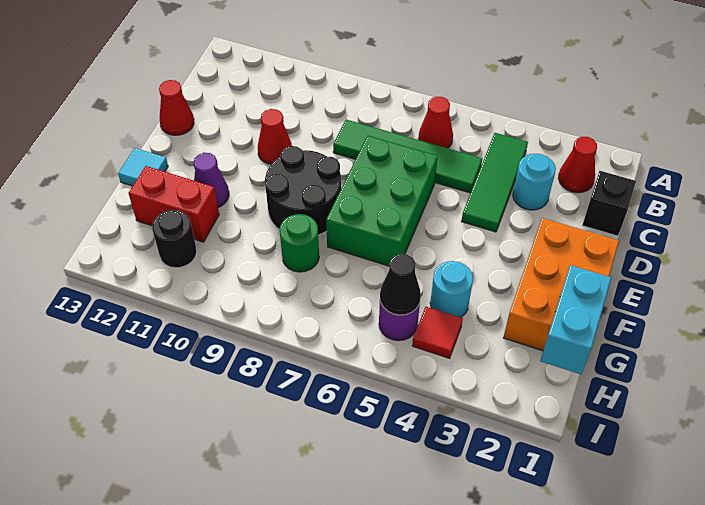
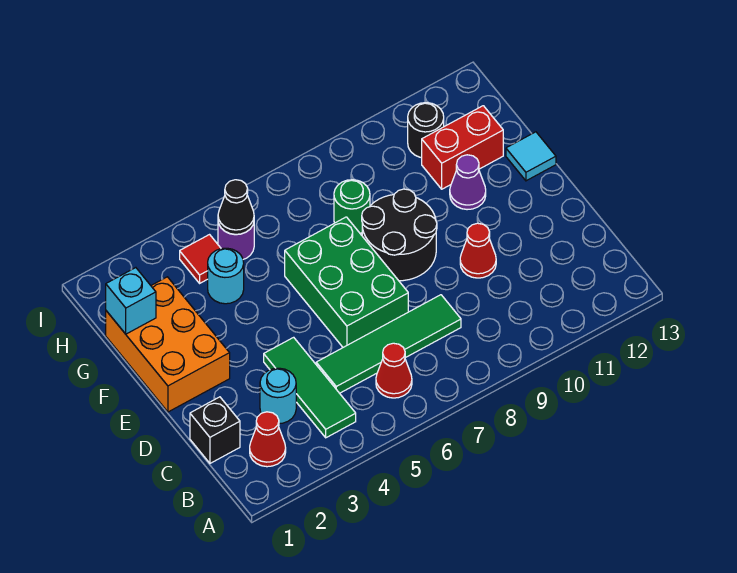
red cone D13 level 1 -> none
cyan brick G1:H1 level 2 -> cyan brick G1 level 2

